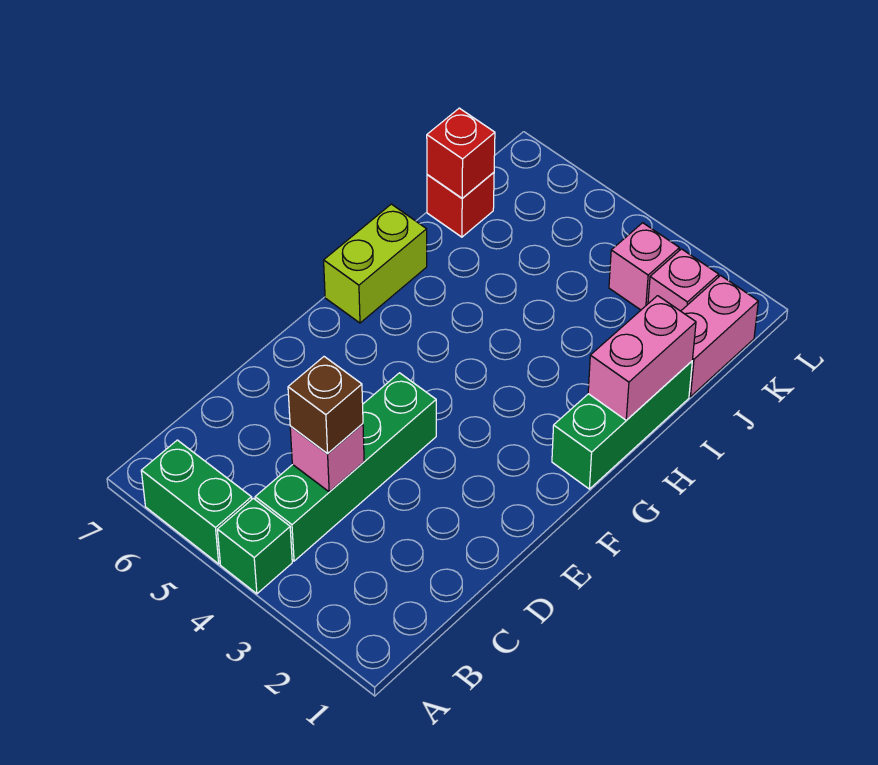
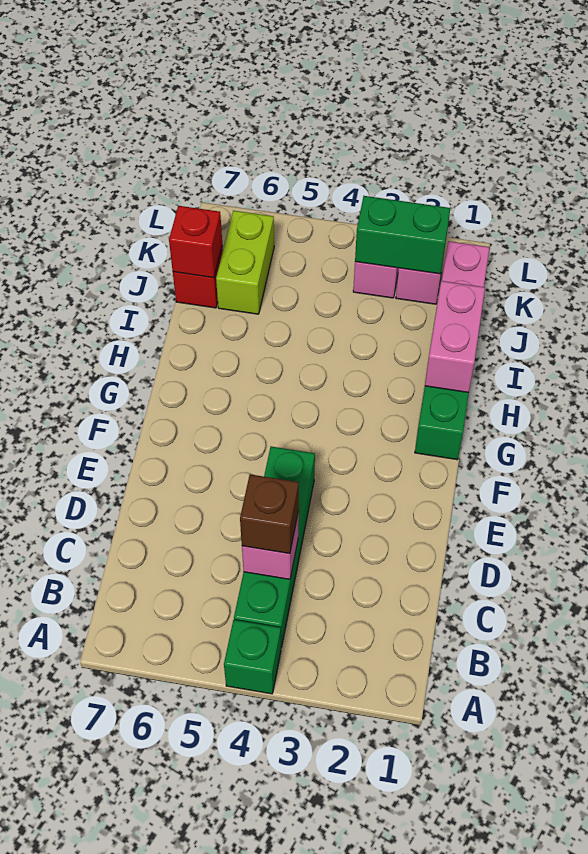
green brick A5:A6 level 1 -> green brick K2:K3 level 2
lime brick G7:H7 level 1 -> lime brick J6:K6 level 1

